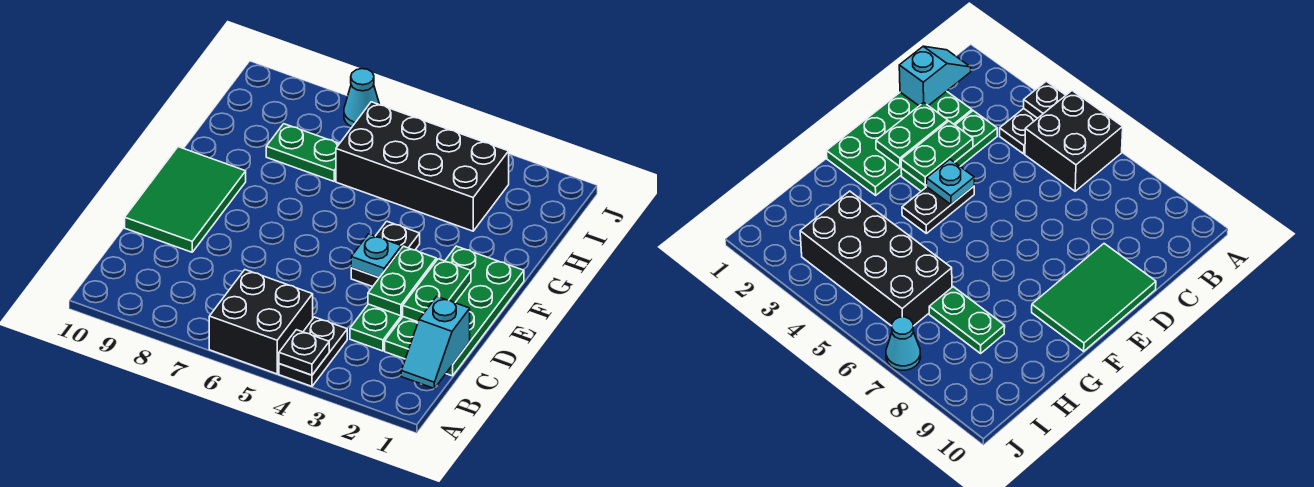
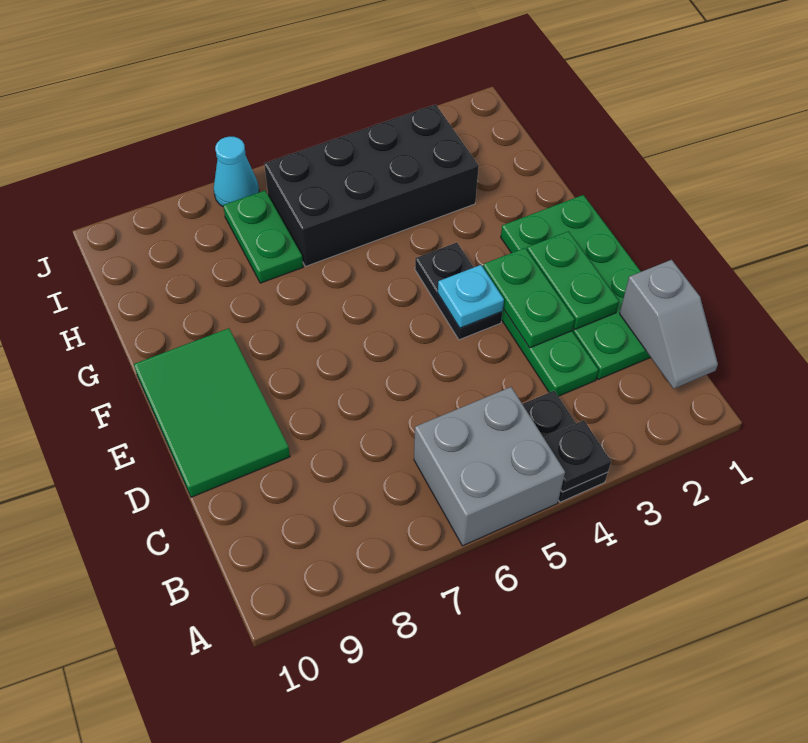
black brick A5:B6 level 1 -> grey brick A5:B6 level 1
cyan slope B1:C1 level 2 top C -> grey slope B1:C1 level 2 top C
green plate H7:H8 level 1 -> green plate H7:I7 level 1

